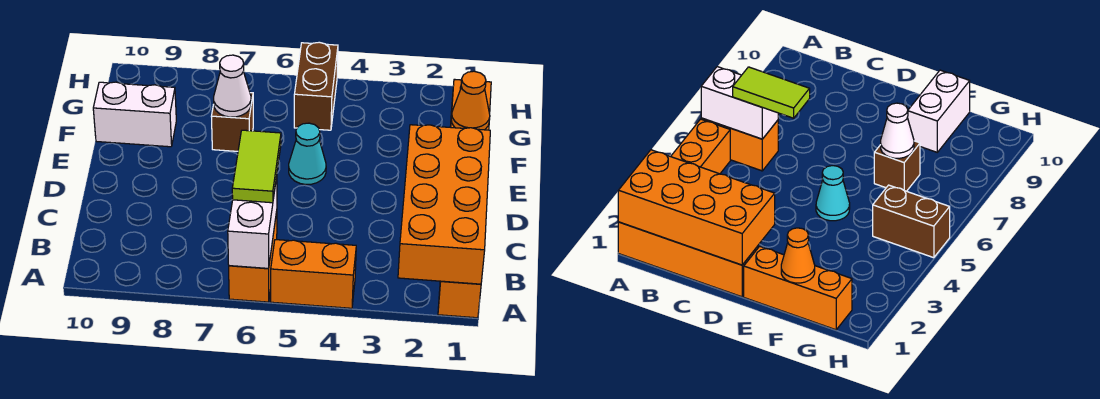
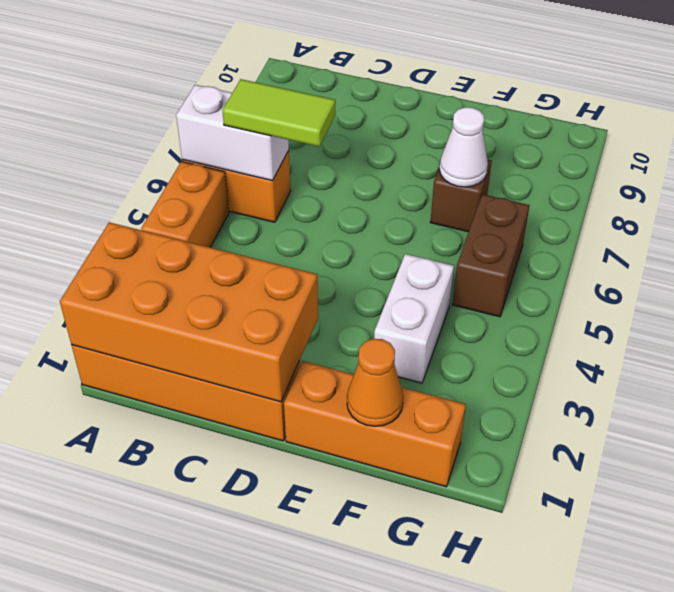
cyan cone E5 level 1 -> none
white brick F9:F10 level 1 -> white brick F3:F4 level 1
brown brick G5:H5 level 1 -> brown brick G5:G6 level 1

